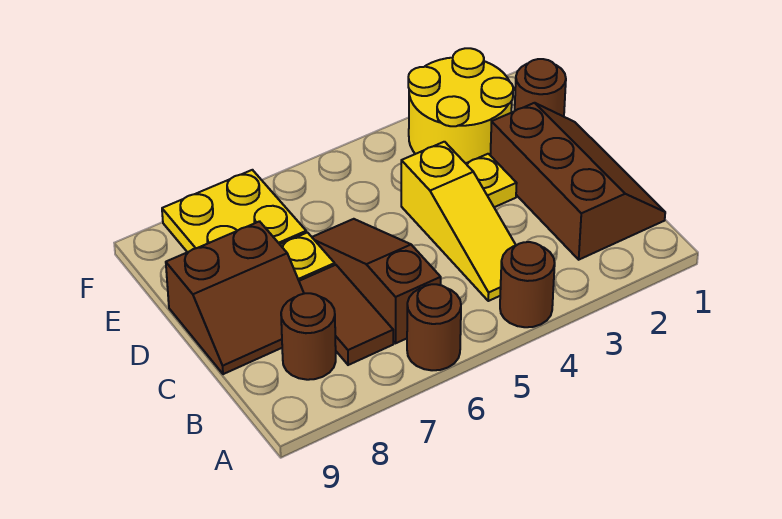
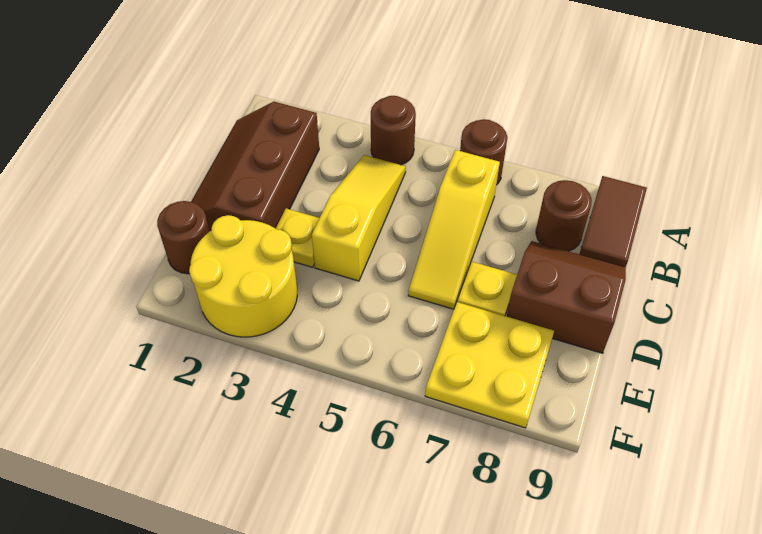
brown slope B6:D6 level 1 top B -> yellow slope B6:D6 level 1 top B
brown tile B7:C7 level 1 -> brown tile A9:B9 level 1

